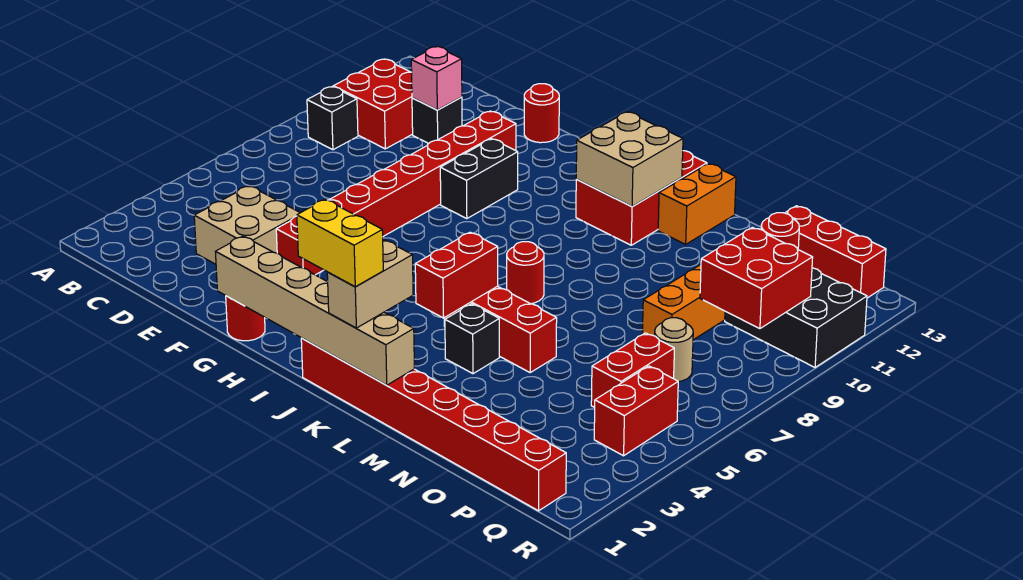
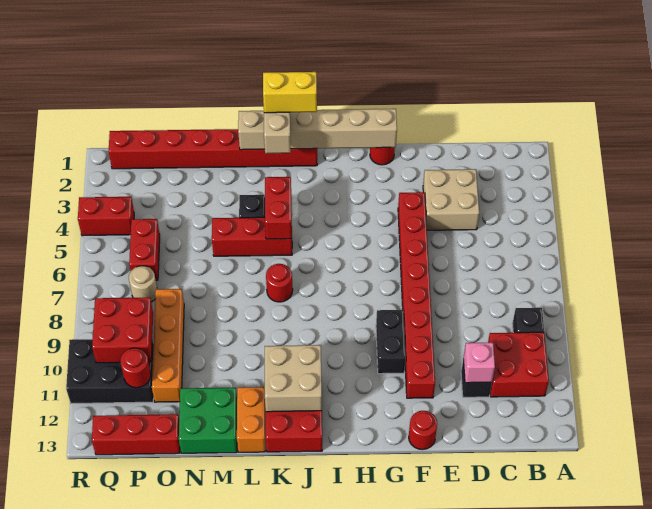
none -> green brick M12:N13 level 1
red brick Q4:Q5 level 1 -> red brick Q4:R4 level 1

